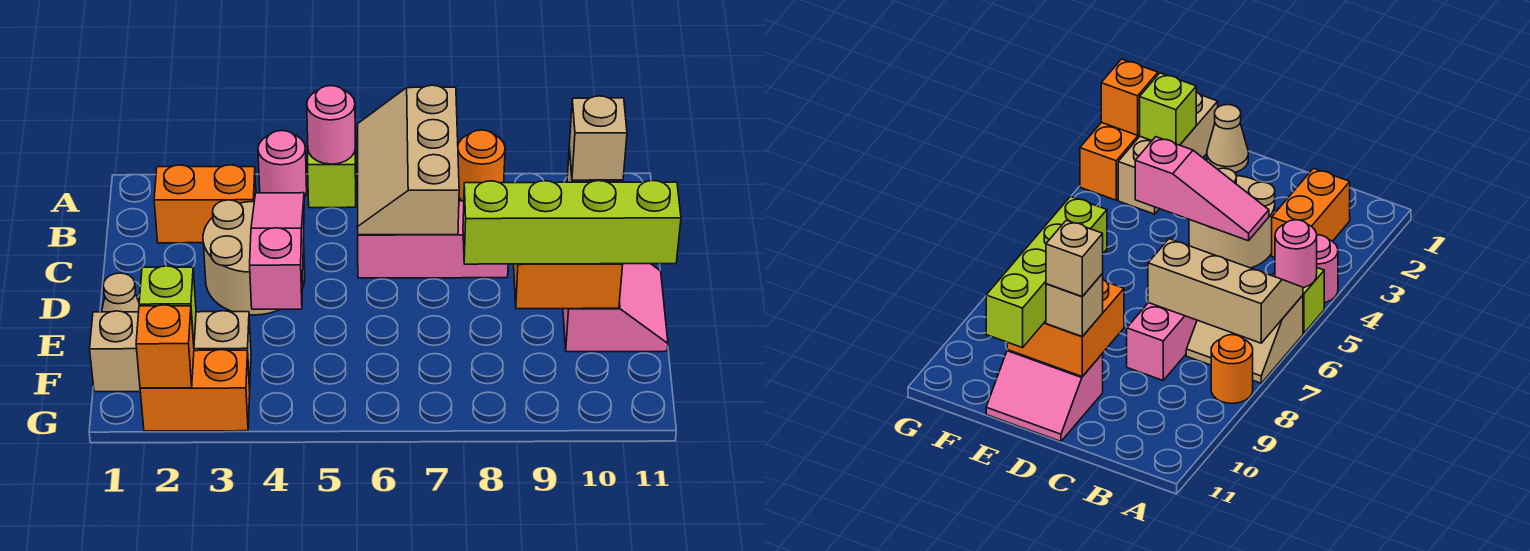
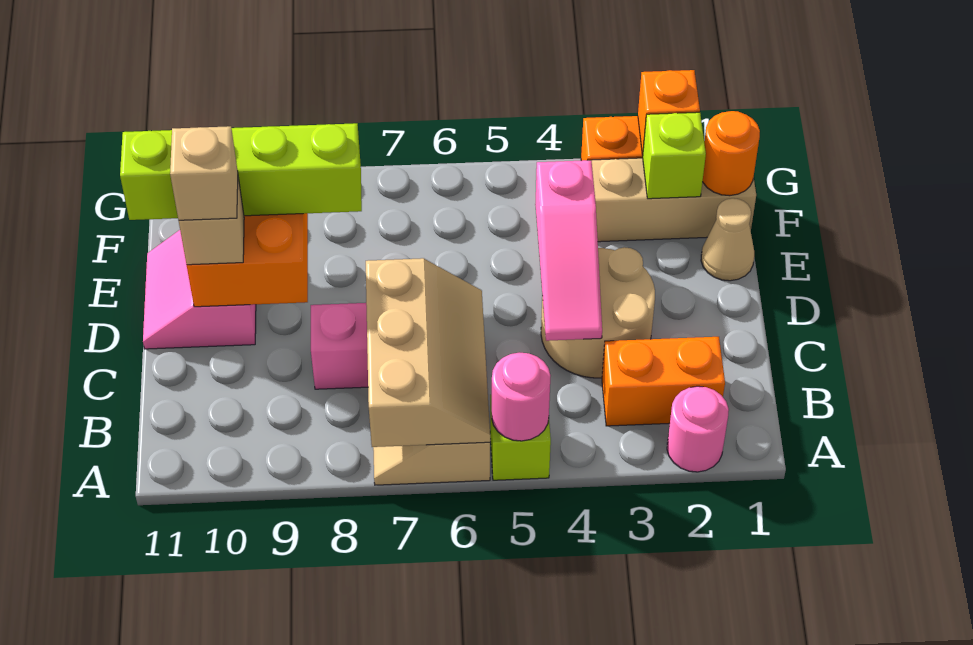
pink round brick A4 level 1 -> pink round brick A2 level 1
orange round brick A8 level 1 -> orange round brick F1 level 2

